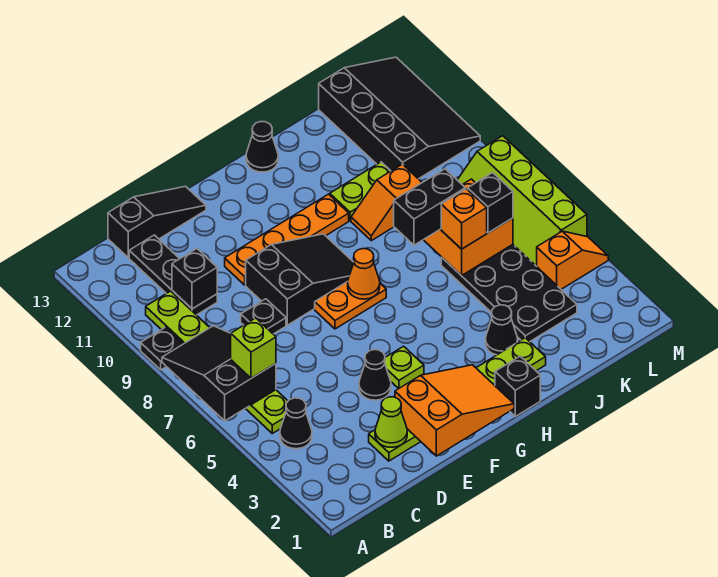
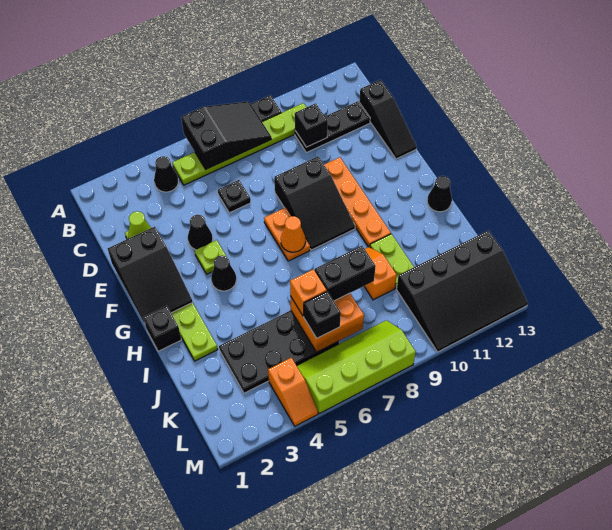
lime brick B6 level 3 -> none
black plate D8 level 1 -> black plate D6 level 1
orange slope E1:G2 level 2 top E -> black slope E1:G2 level 2 top E
black cone I3 level 1 -> black cone G4 level 1
black brick I7:J7 level 3 -> black brick J7:J8 level 3

